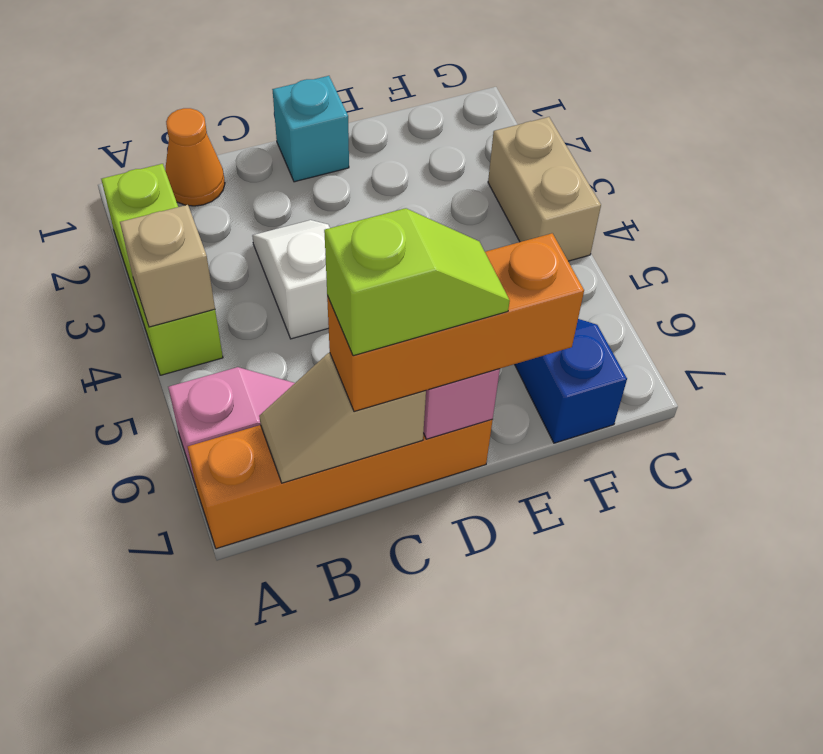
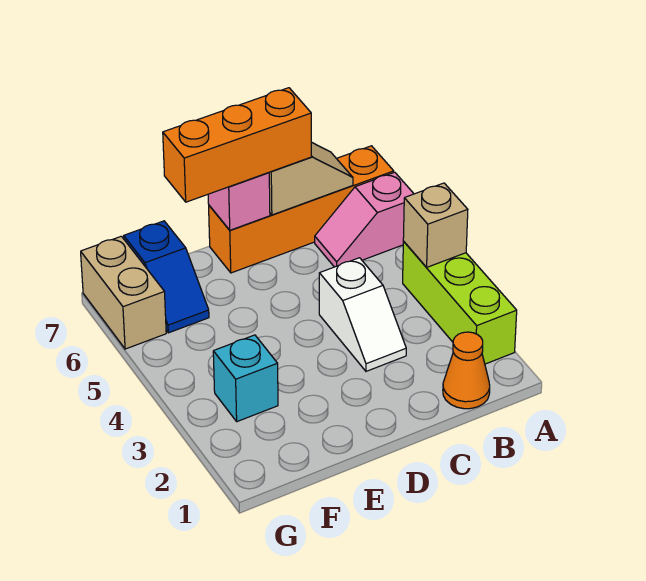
lime slope C7:D7 level 4 top C -> none
cyan brick D1 level 1 -> cyan brick F3 level 1
tan brick G3:G4 level 1 -> tan brick G6:G7 level 1

